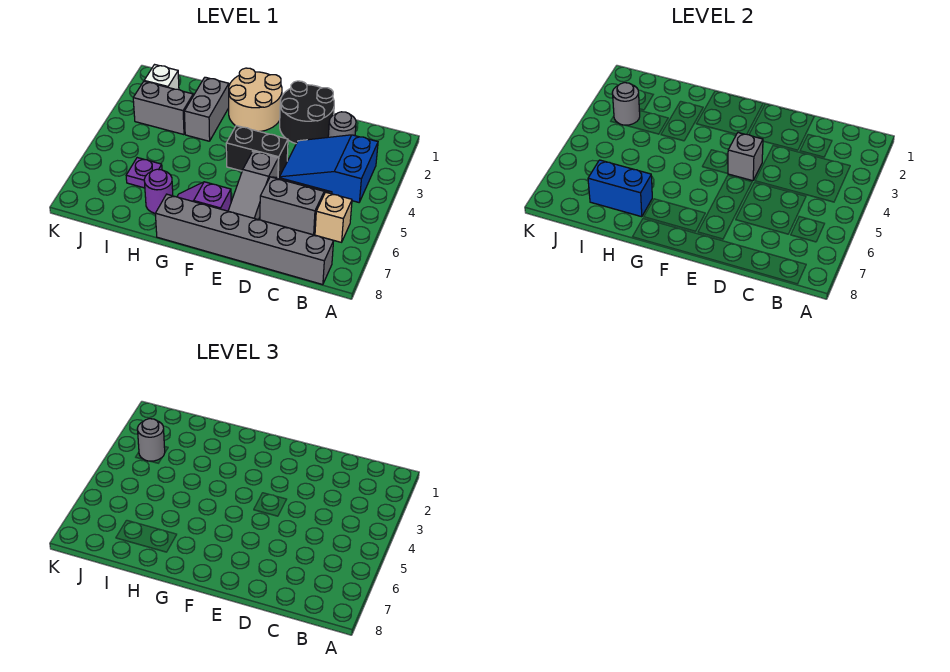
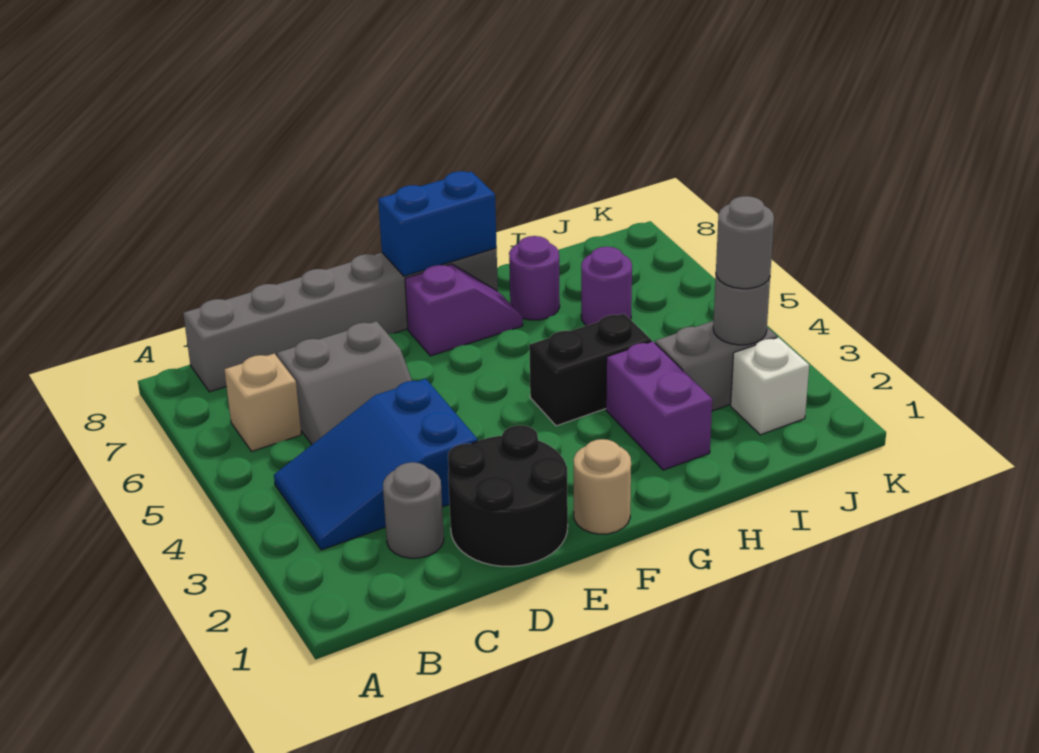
blue slope B3:D4 level 1 top B -> blue slope B3:D4 level 1 top D
black brick E4:F4 level 1 -> black brick G4:H4 level 1
grey brick E4 level 2 -> none
grey slope E5:E7 level 1 top 5 -> none
tan round brick F1:G2 level 1 -> tan round brick F1 level 1
grey brick H2:H3 level 1 -> purple brick H2:H3 level 1
blue brick H7:I7 level 2 -> blue brick F8:G8 level 2
purple plate I6 level 1 -> purple round brick I6 level 1

